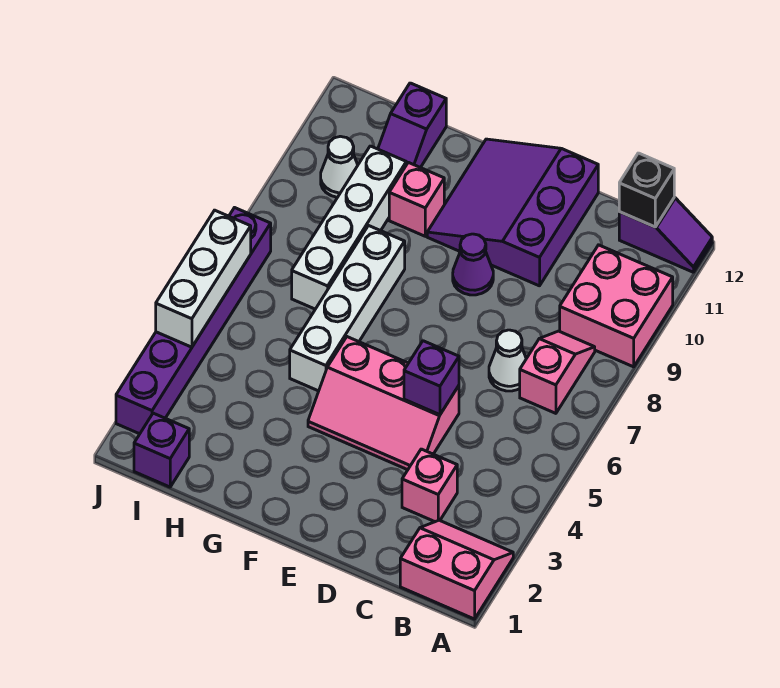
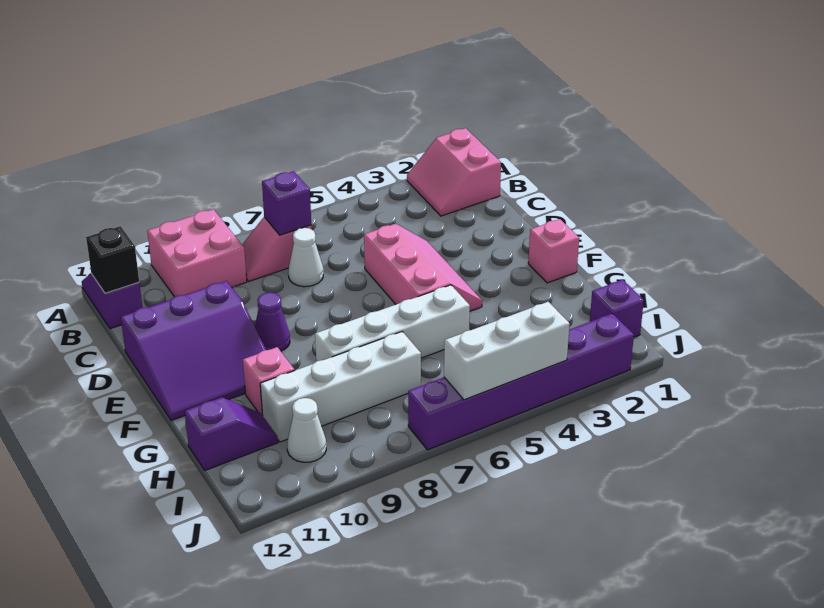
pink brick C3 level 1 -> pink brick F1 level 1
purple brick D5 level 2 -> purple brick B7 level 2

